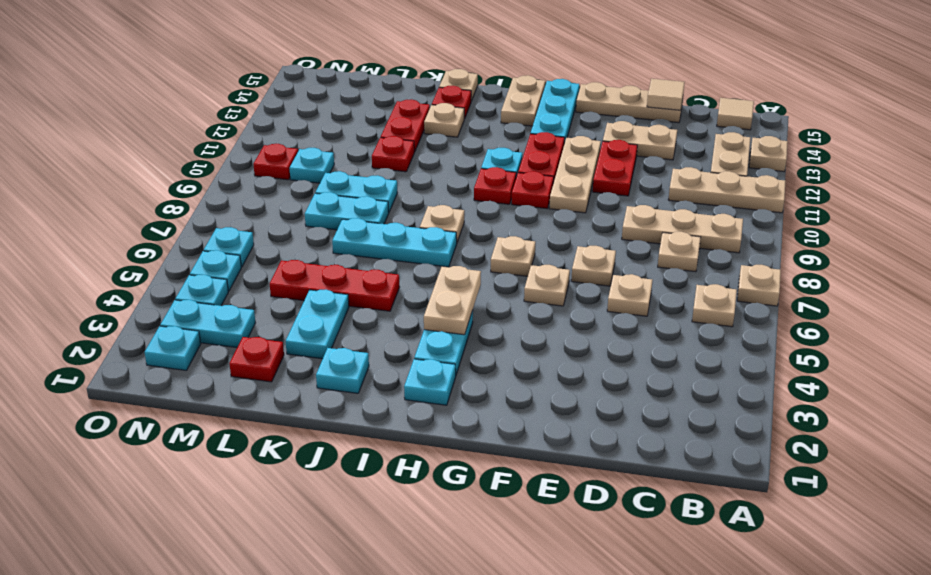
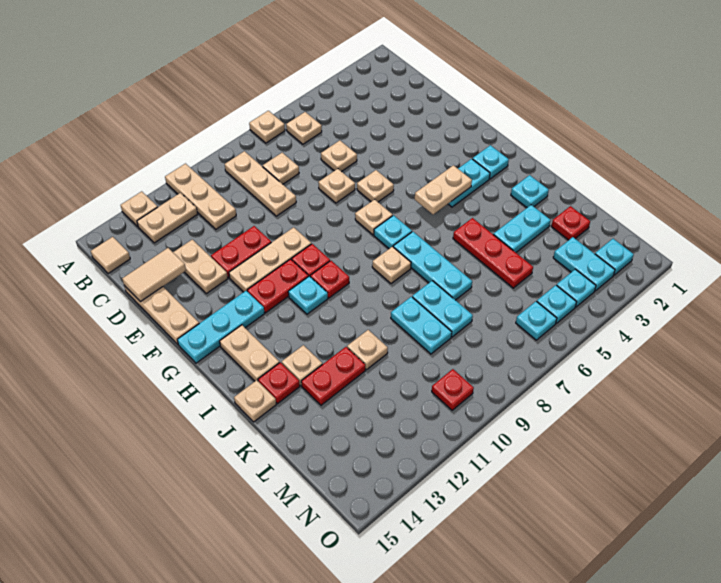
tan tile D15 level 2 -> tan tile D14:D15 level 2
tan plate H14:H15 level 1 -> tan plate H14:I14 level 1
red plate K11 level 1 -> tan plate K11 level 1
cyan plate M10 level 1 -> cyan plate H7 level 1

